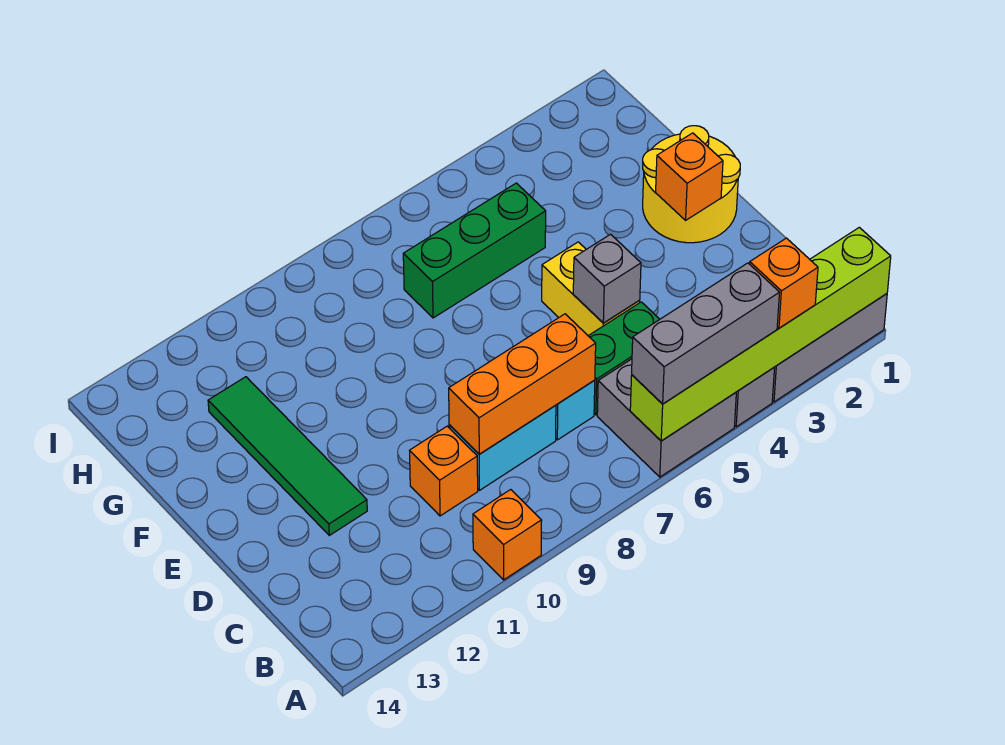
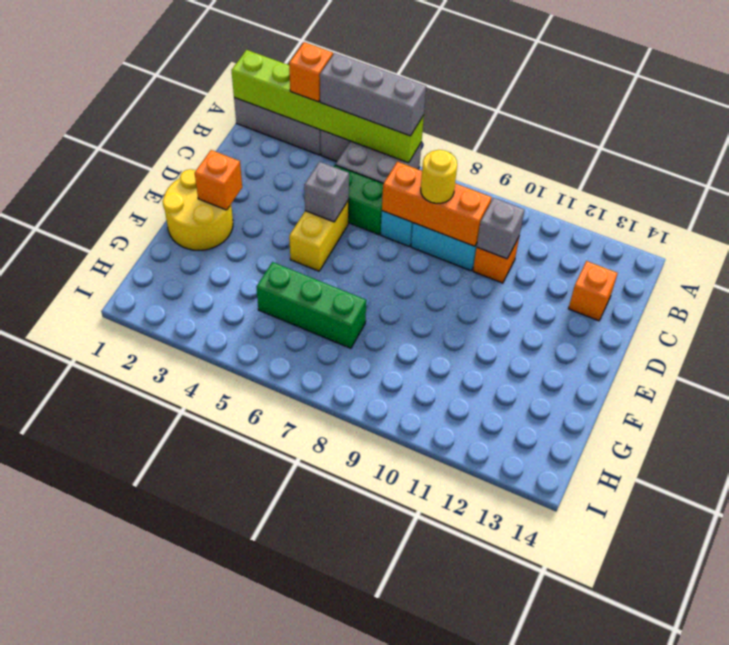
orange brick A10 level 1 -> orange brick C13 level 1
none -> yellow round brick C8 level 3
none -> grey brick C10 level 2
green tile D12:G12 level 1 -> none

